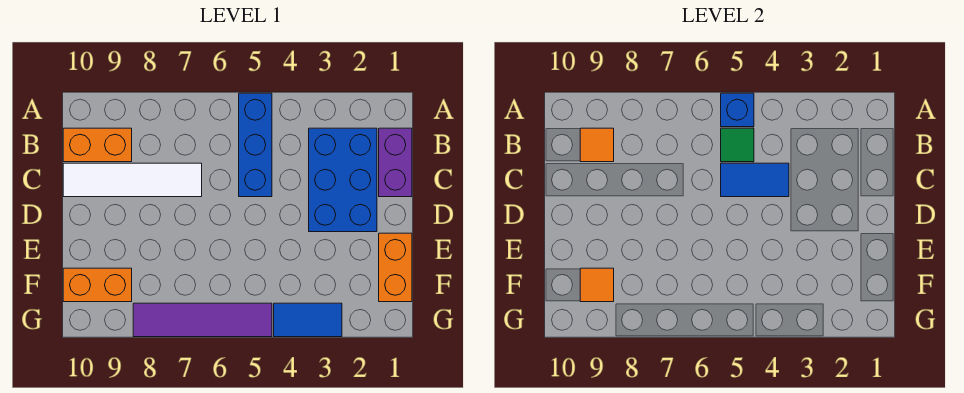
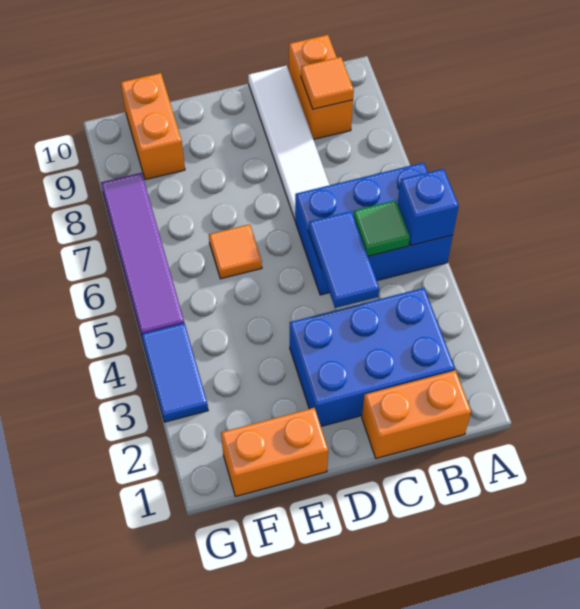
blue brick A5:C5 level 1 -> blue brick A5:C6 level 1
purple brick B1:C1 level 1 -> orange brick B1:C1 level 1
orange tile F9 level 2 -> orange tile E6 level 1

